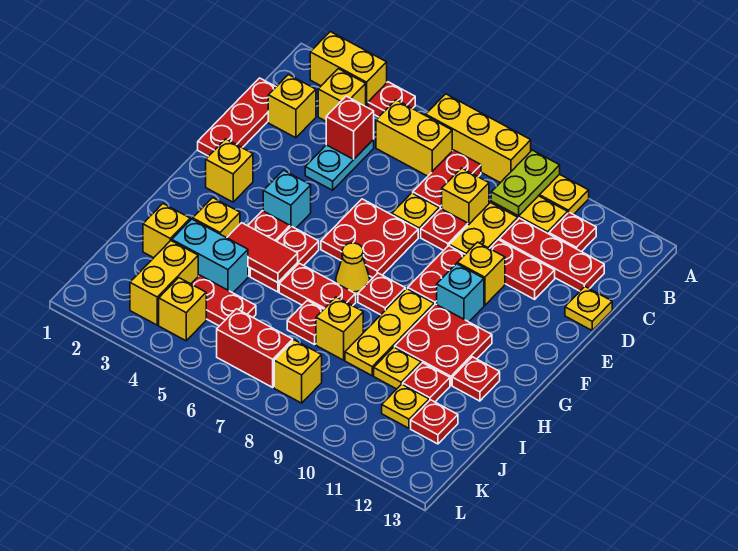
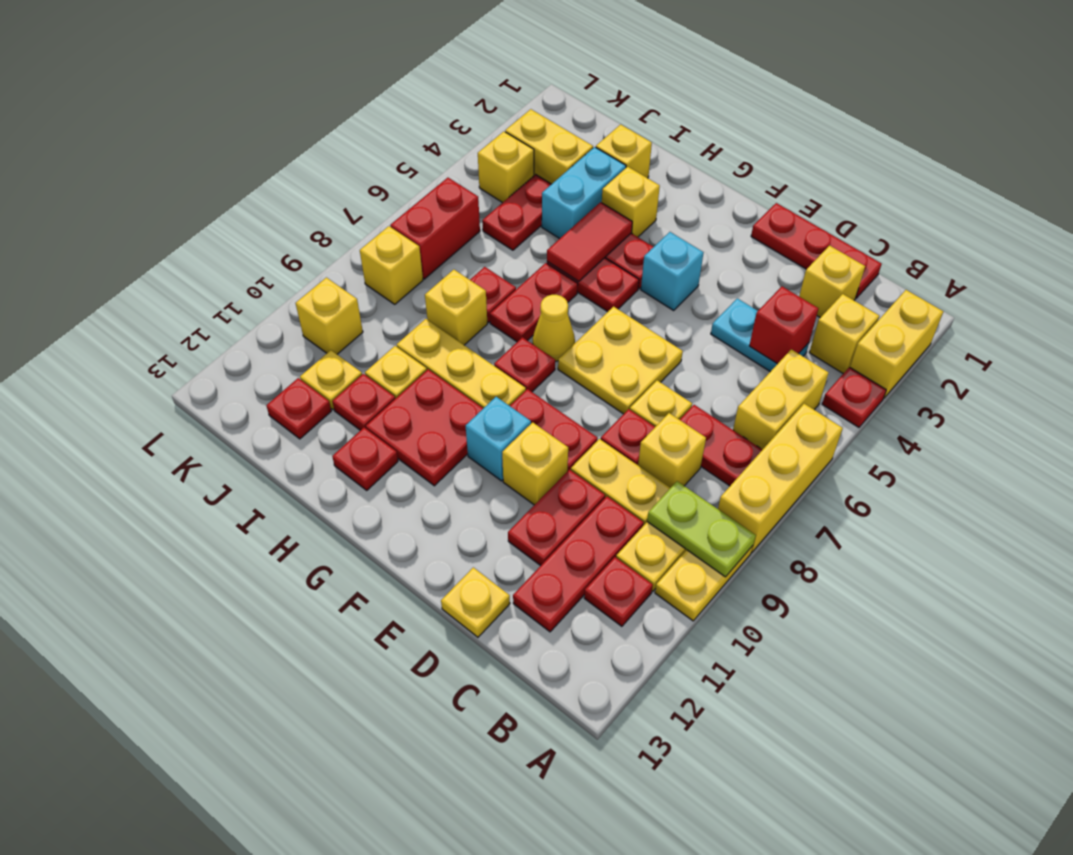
red plate E6:F7 level 1 -> yellow plate E6:F7 level 1
yellow brick F2 level 1 -> yellow brick K10 level 1

